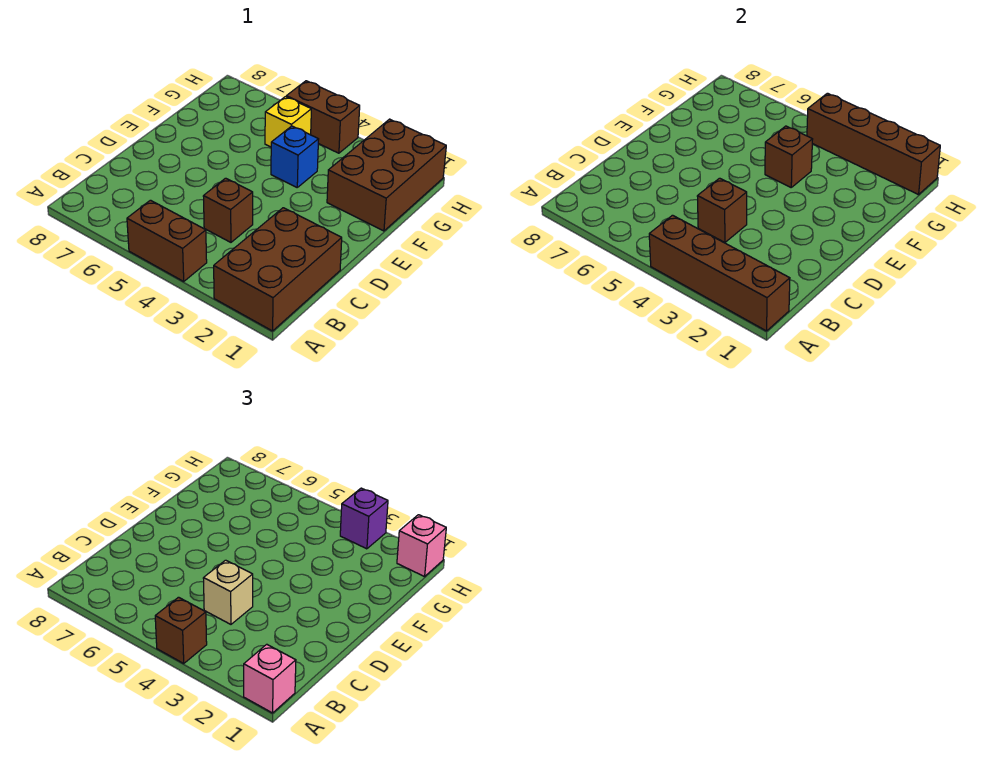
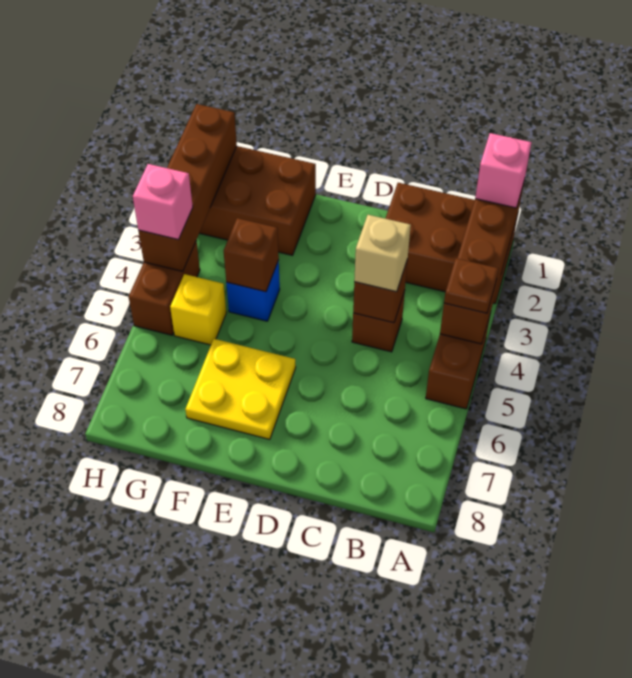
brown brick A4 level 3 -> brown plate A4 level 3
none -> yellow plate E6:F7 level 1
pink brick H1 level 3 -> pink brick H4 level 3
purple brick H3 level 3 -> none

